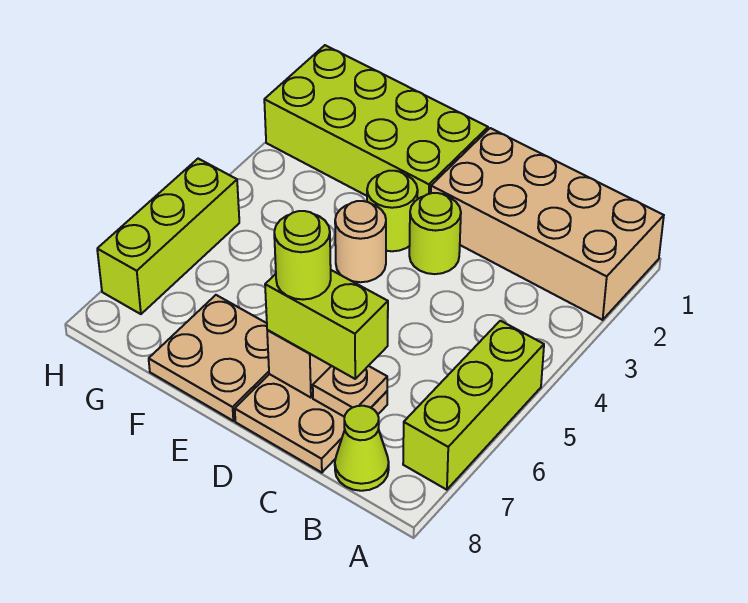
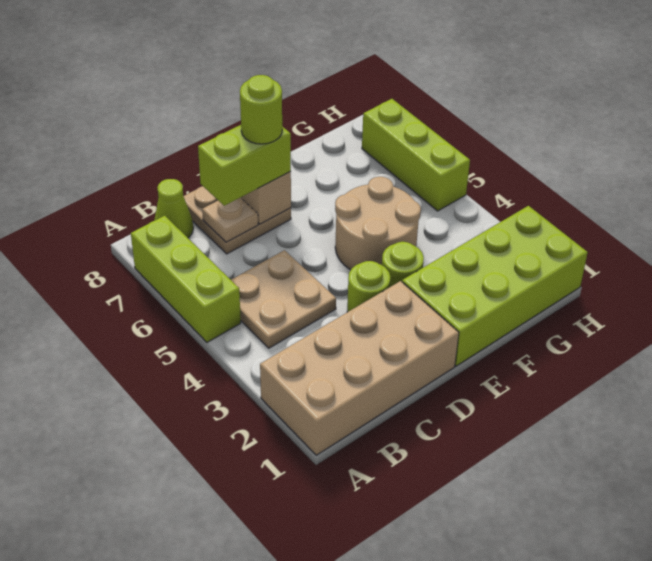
tan round brick E4 level 1 -> tan round brick E4:F5 level 1
tan plate E7:F8 level 1 -> tan plate B4:C5 level 1

